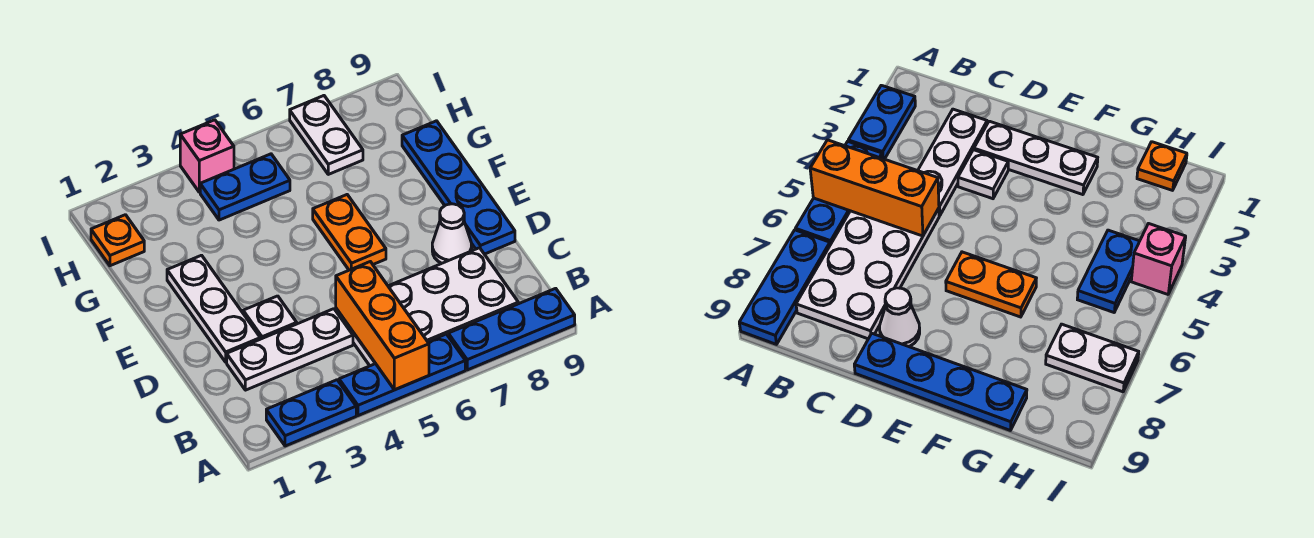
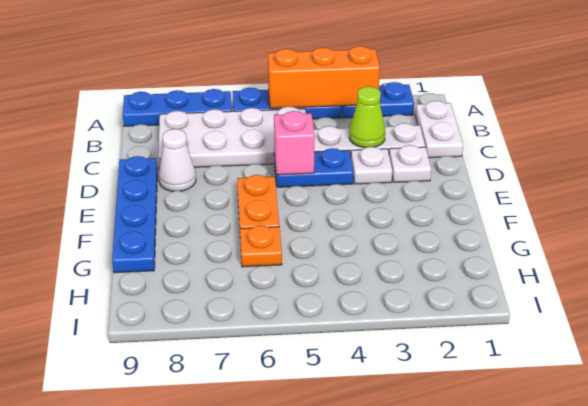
orange brick A5:C5 level 2 -> orange brick A3:A5 level 2
none -> lime cone C3 level 2
white plate D2:F2 level 1 -> white plate D2 level 1
orange plate H1 level 1 -> orange plate G6 level 1
blue plate H4:H5 level 1 -> blue plate D4:D5 level 1
white plate H7:I7 level 1 -> white plate B1:C1 level 1
pink brick I4 level 1 -> pink brick D5 level 2

